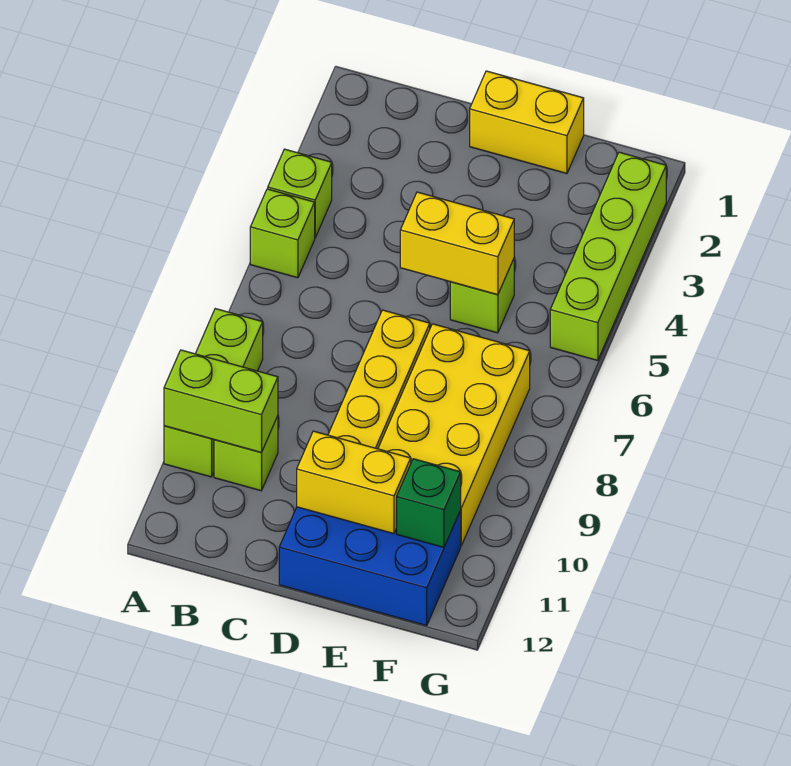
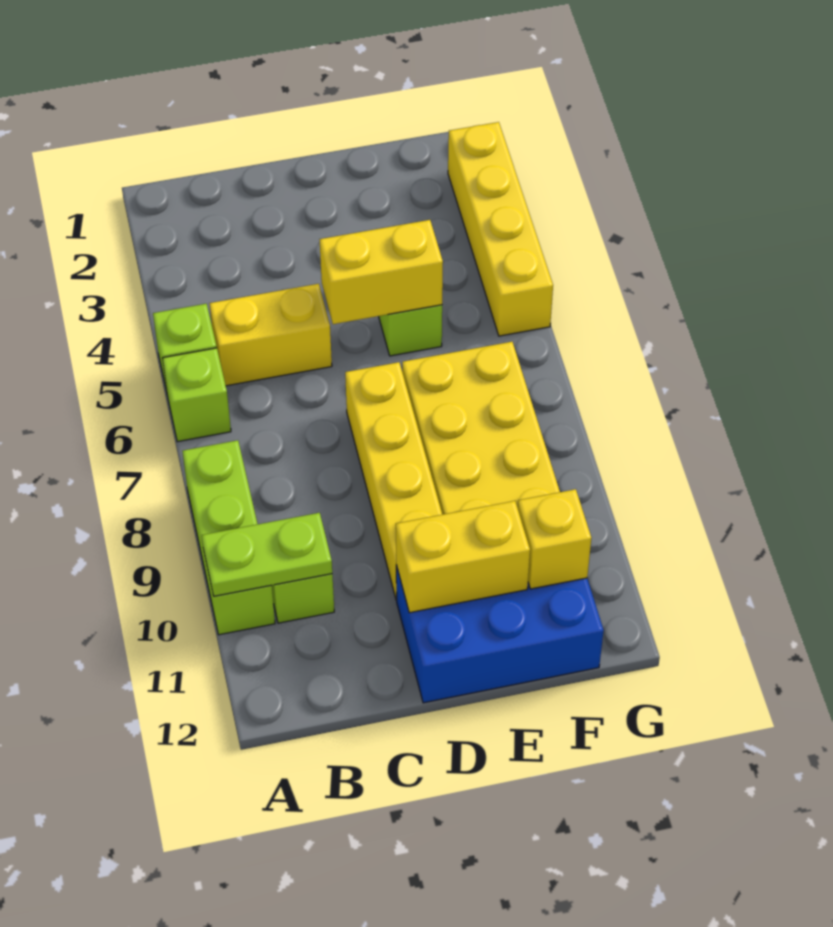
lime brick A4 level 1 -> lime brick A6 level 1
lime brick A10:B10 level 2 -> lime plate A10:B10 level 2
yellow brick D1:E1 level 1 -> yellow brick B5:C5 level 1
green brick F11 level 2 -> yellow brick F11 level 2
lime brick G2:G5 level 1 -> yellow brick G2:G5 level 1

